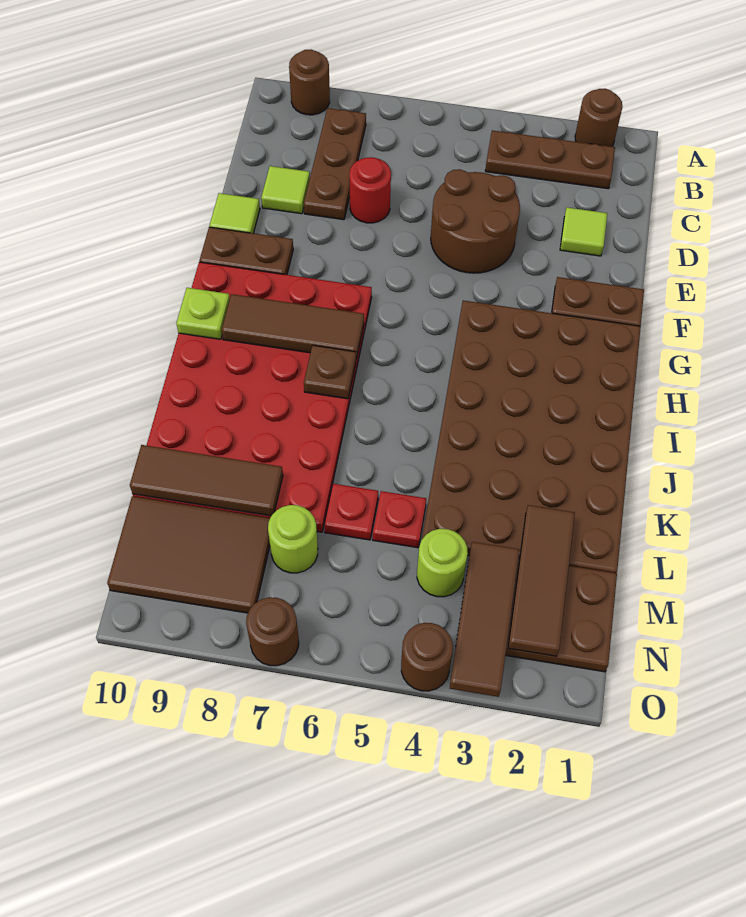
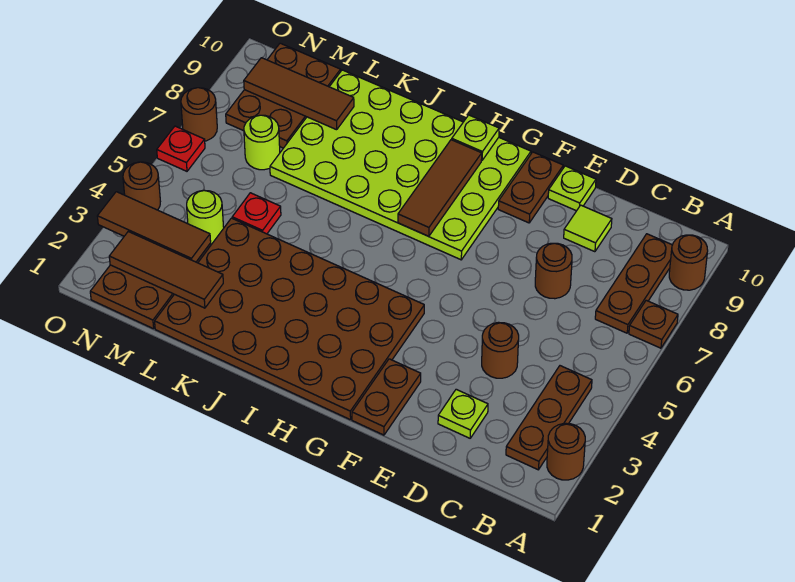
brown plate B8:D8 level 1 -> brown plate B7:B9 level 1
lime tile D2 level 1 -> lime plate D2 level 1
brown round brick D4:E5 level 1 -> brown round brick D4 level 1
red round brick D7 level 1 -> brown round brick D7 level 1
lime tile E10 level 1 -> lime plate E10 level 1
red plate G7:L10 level 1 -> lime plate G7:L10 level 1
brown plate I7 level 2 -> brown plate A7 level 1
red plate L6 level 1 -> red plate O6 level 1
brown tile L8:L10 level 2 -> brown tile L9:N9 level 2
brown tile M8:N10 level 1 -> brown plate M8:N10 level 1

